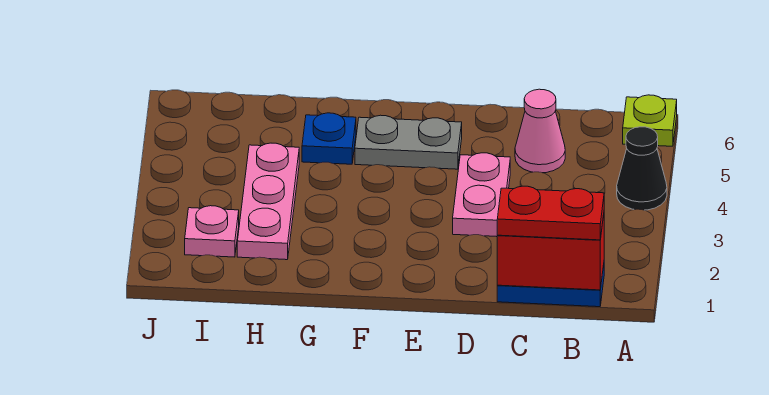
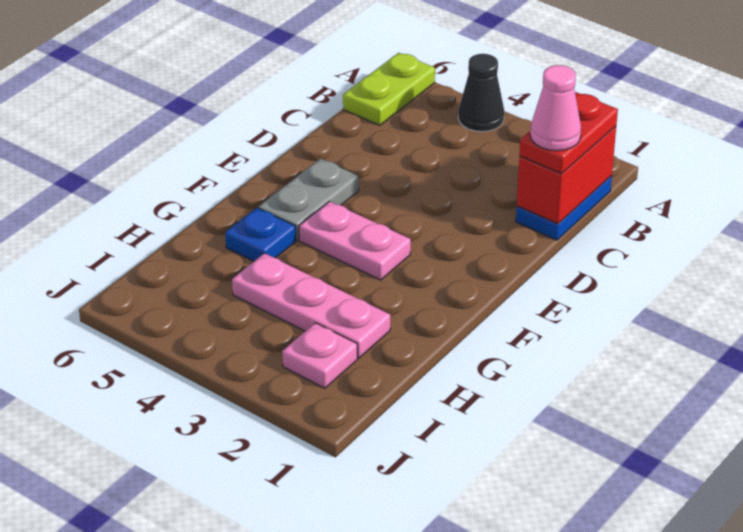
lime plate A6 level 1 -> lime plate A6:B6 level 1
pink cone C5 level 1 -> pink cone C1 level 4
pink plate D3:D4 level 1 -> pink plate F3:F4 level 1

